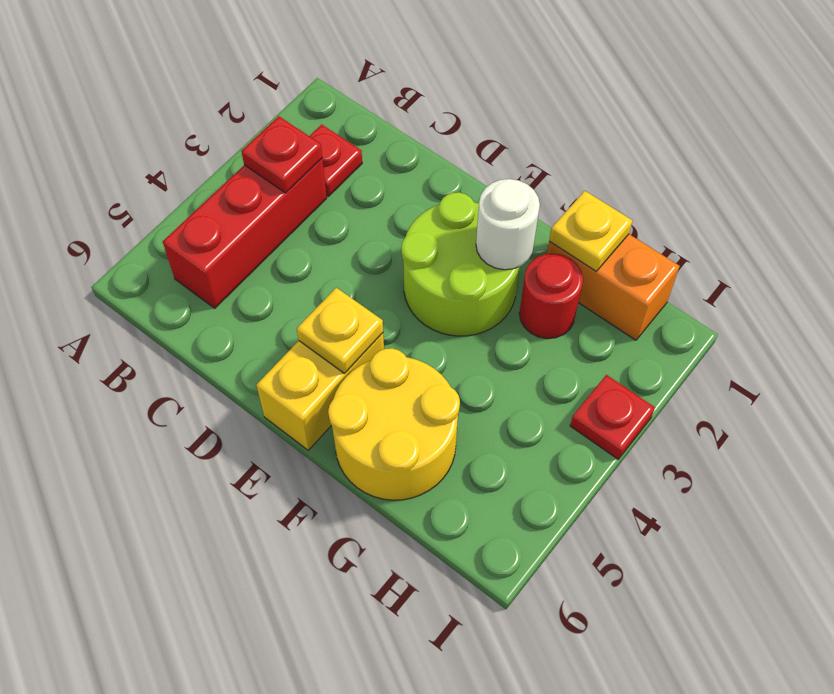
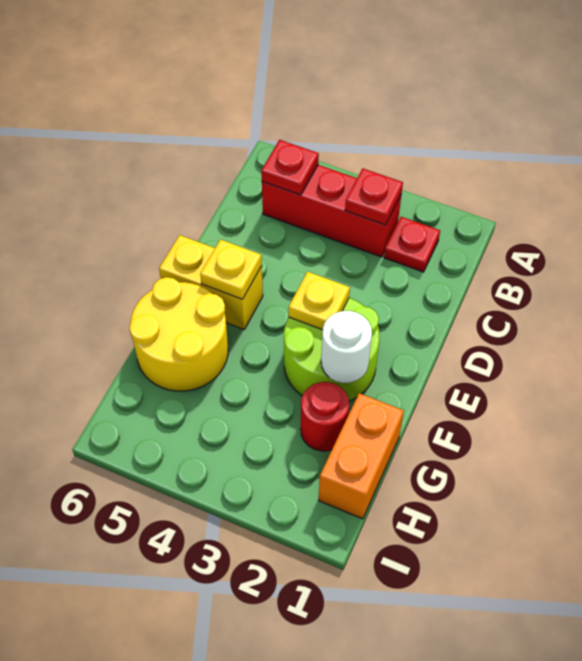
yellow plate G1 level 2 -> yellow plate E3 level 2
red plate I3 level 1 -> red plate B5 level 2

